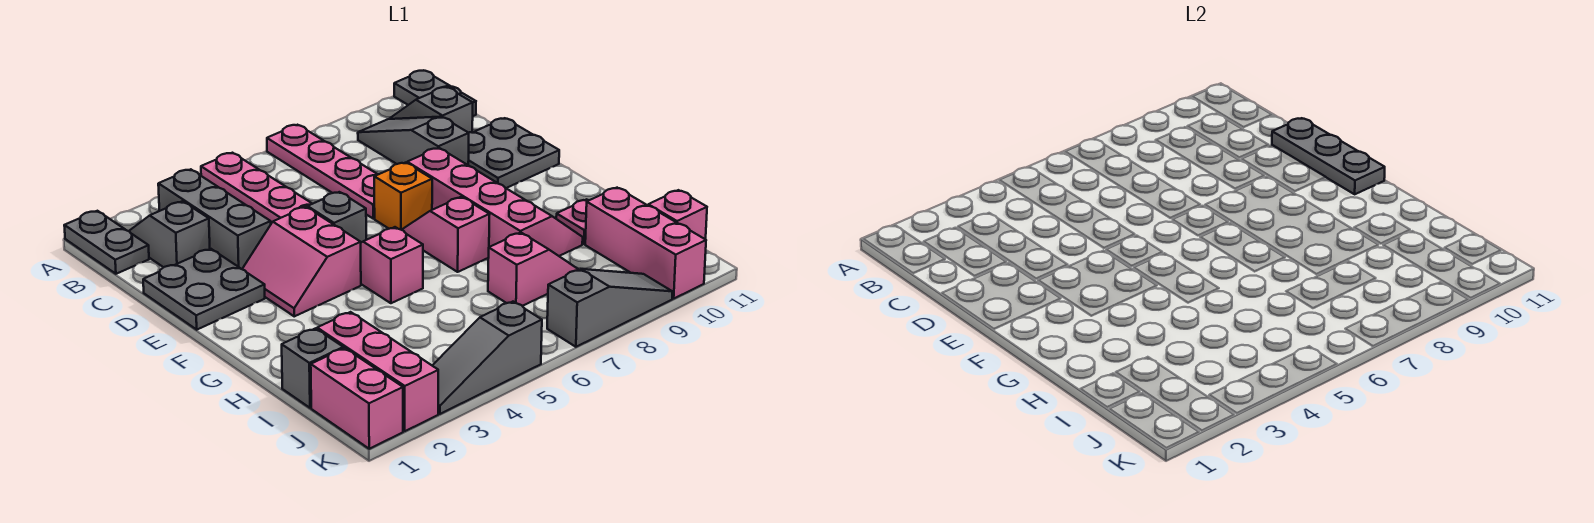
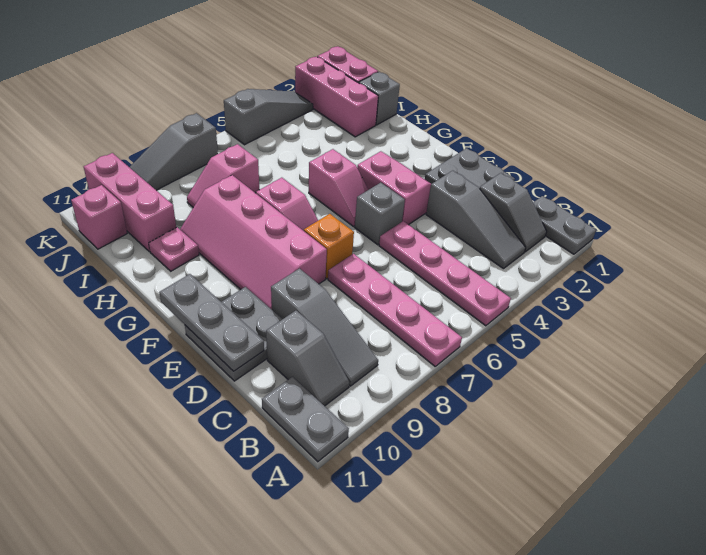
grey brick B3:D3 level 1 -> grey slope B3:D3 level 1 top D

